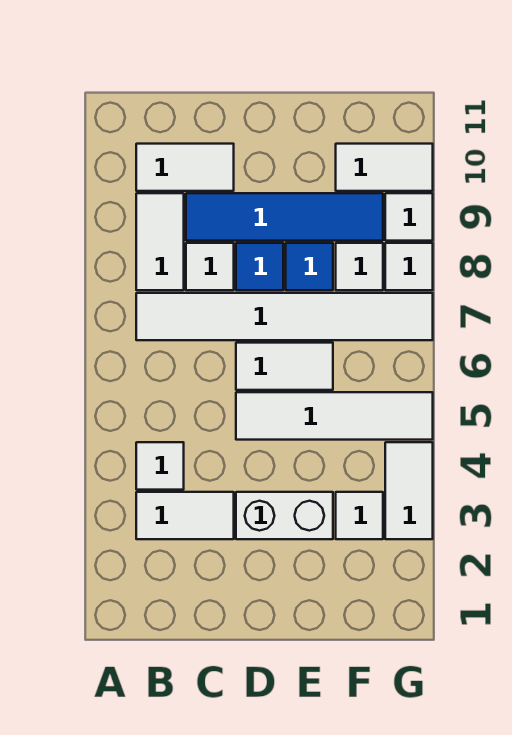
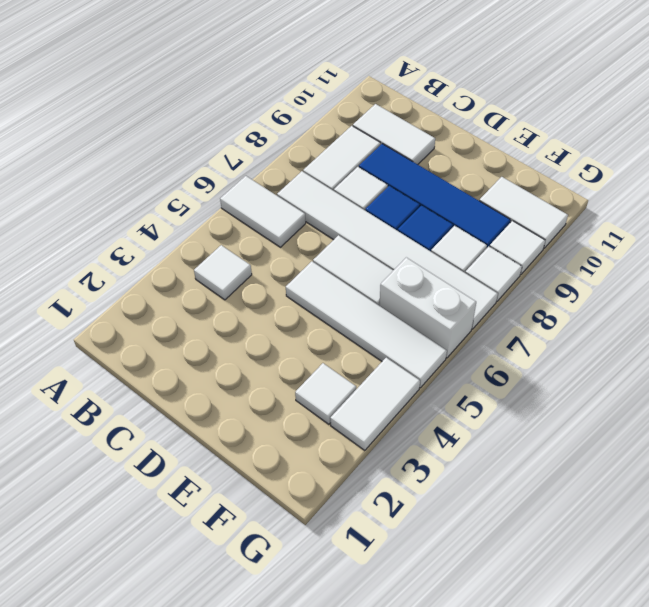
white tile B3:C3 level 1 -> white tile A6:B6 level 1
white brick D3:E3 level 1 -> white brick F6:G6 level 1

